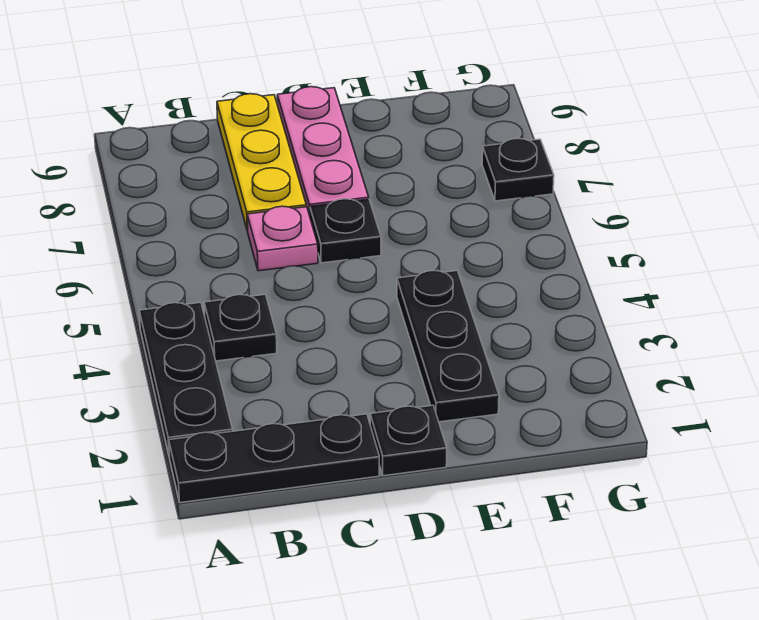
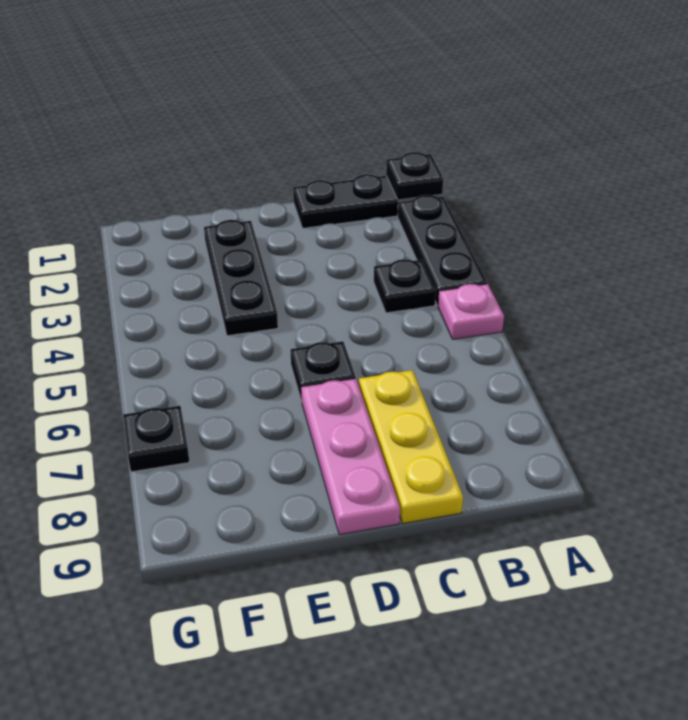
pink plate C6 level 1 -> pink plate A5 level 1
black plate D1 level 1 -> black plate A1 level 2

